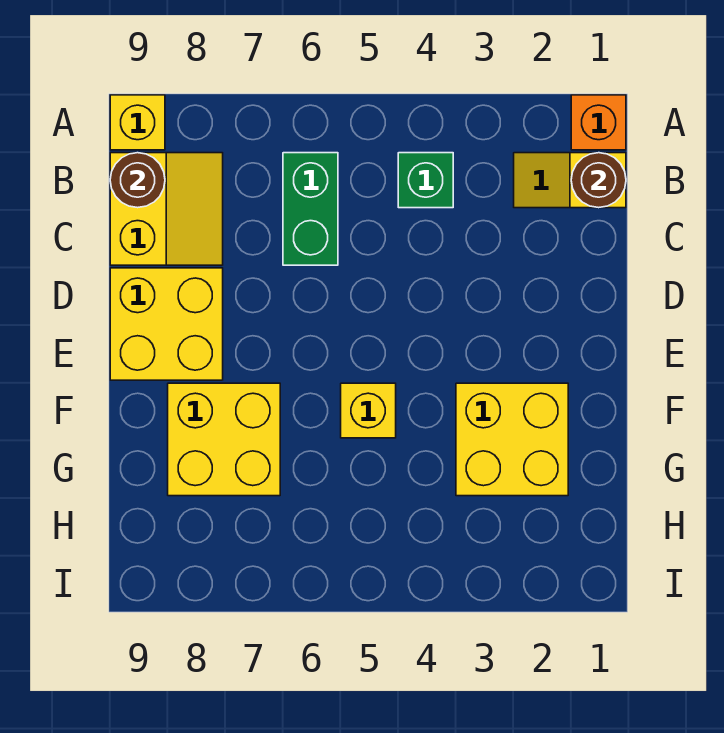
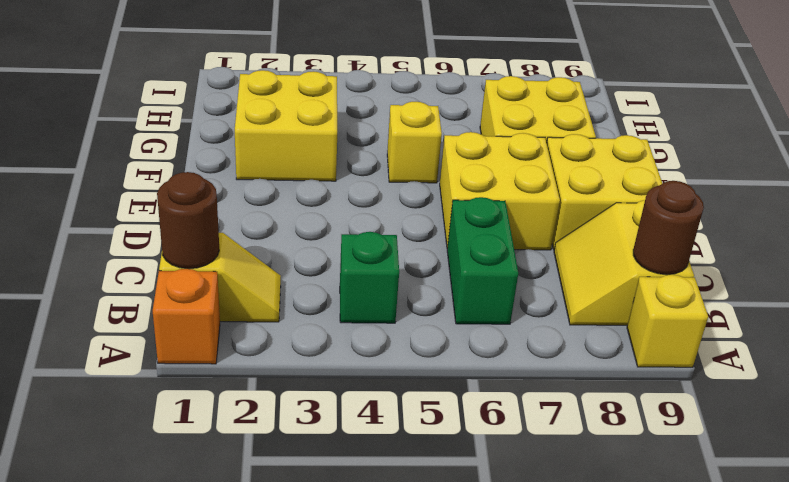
none -> yellow brick D6:E7 level 1

